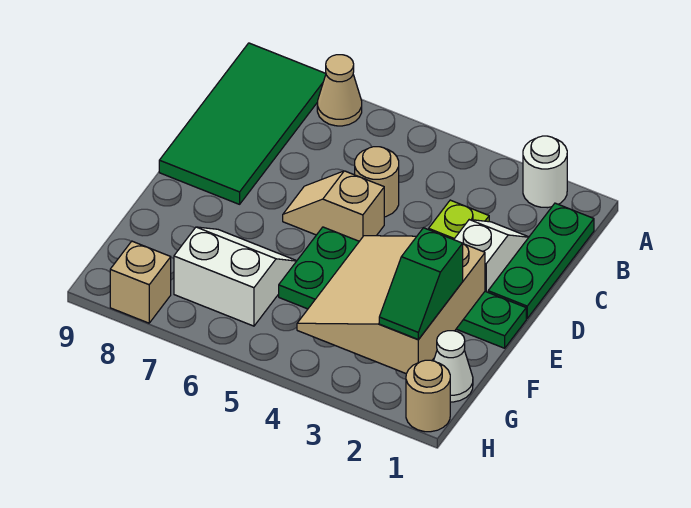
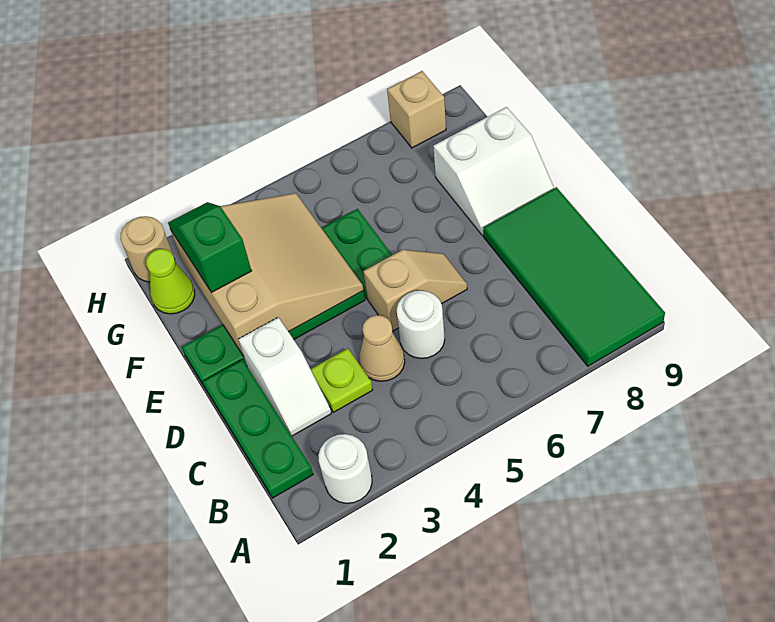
tan cone A7 level 1 -> tan cone C4 level 1
tan round brick C5 level 1 -> white round brick C5 level 1
white slope F6:G7 level 1 top G -> white slope E8:F9 level 1 top F
white cone G1 level 1 -> lime cone G1 level 1

